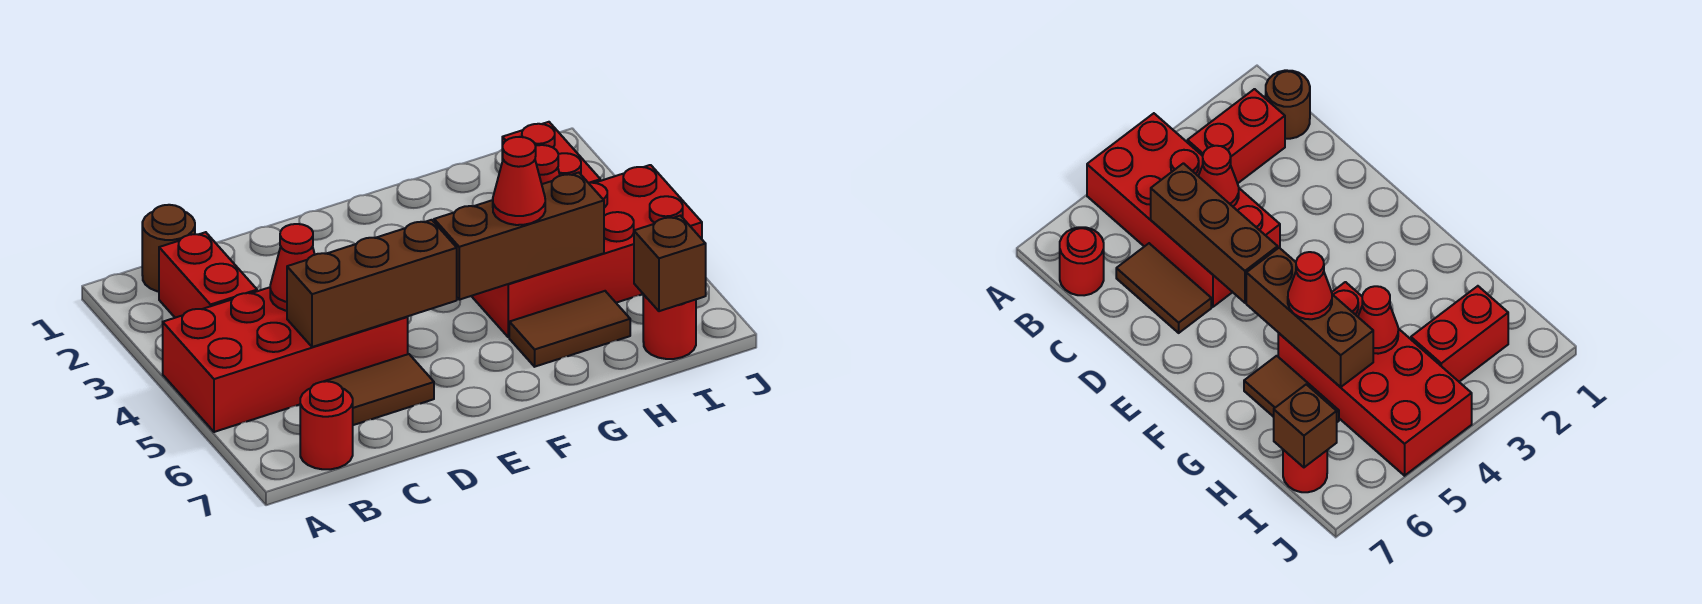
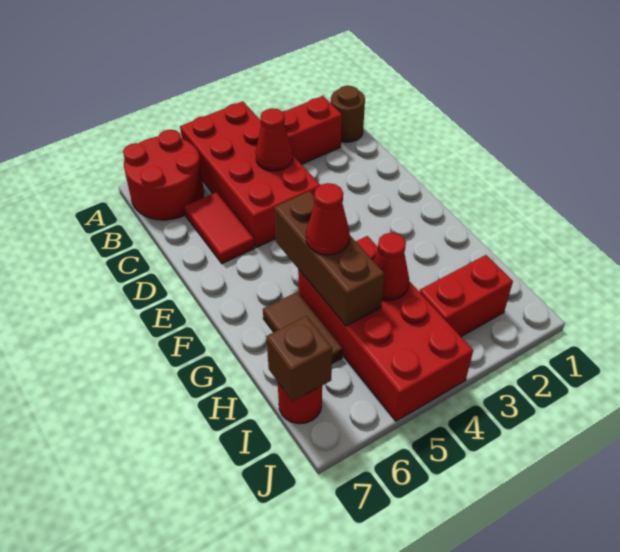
red round brick B7 level 1 -> red round brick A6:B7 level 1
brown brick C5:E5 level 2 -> none
brown tile C6:D6 level 1 -> red tile C6:D6 level 1

